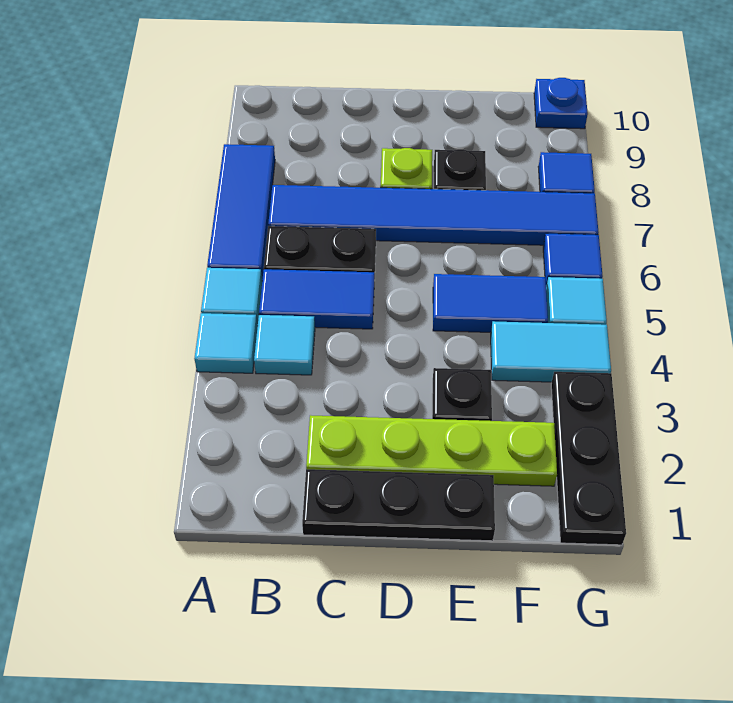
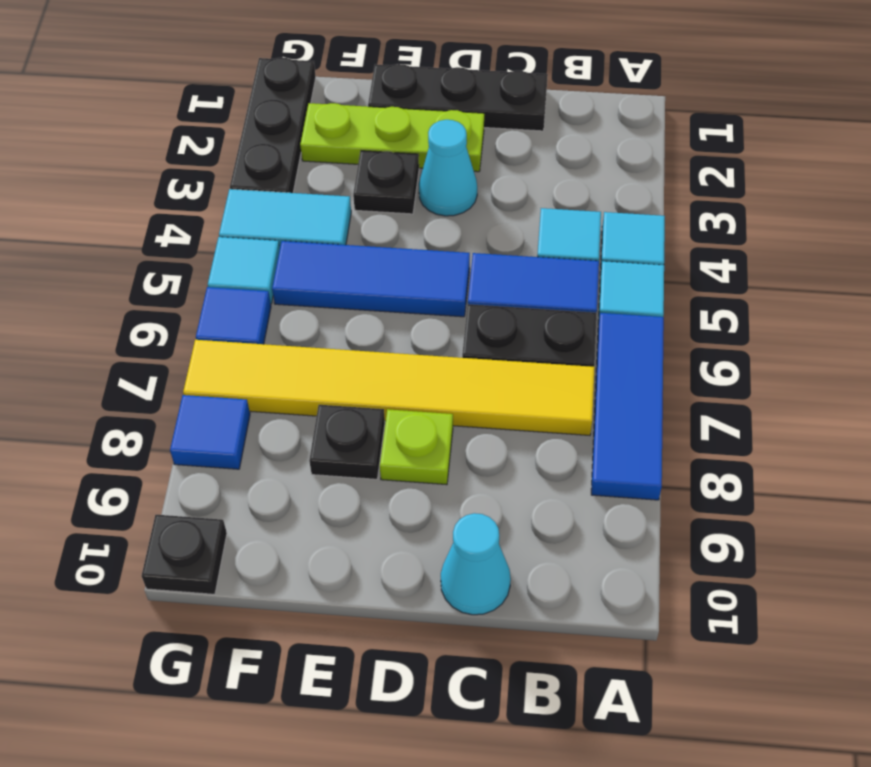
blue tile B7:G7 level 1 -> yellow tile B7:G7 level 1
lime plate C2:F2 level 1 -> lime plate D2:F2 level 1
none -> cyan cone C10 level 1
none -> cyan cone D3 level 1
blue tile E5:F5 level 1 -> blue tile D5:F5 level 1
blue plate G10 level 1 -> black plate G10 level 1

